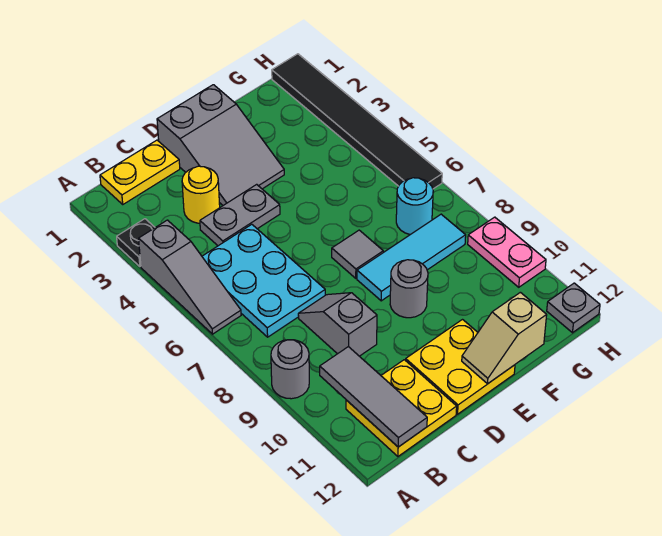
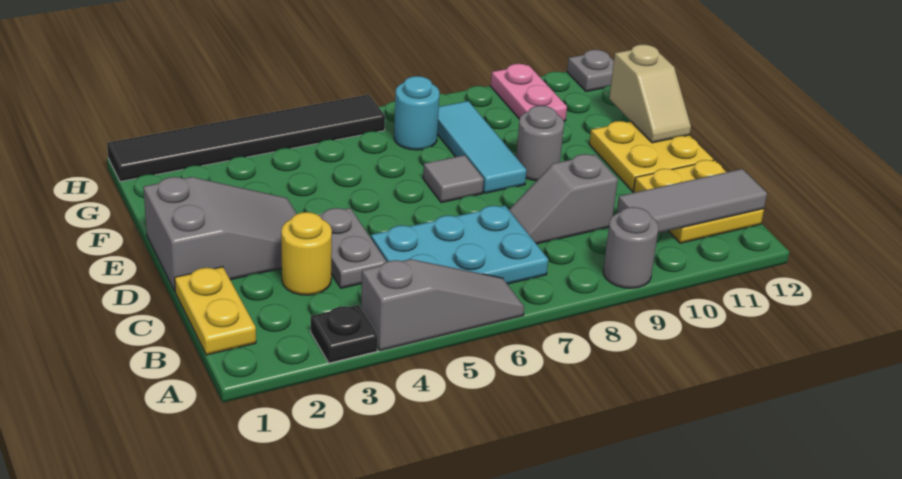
pink plate H9:H10 level 1 -> pink plate G10:H10 level 1

